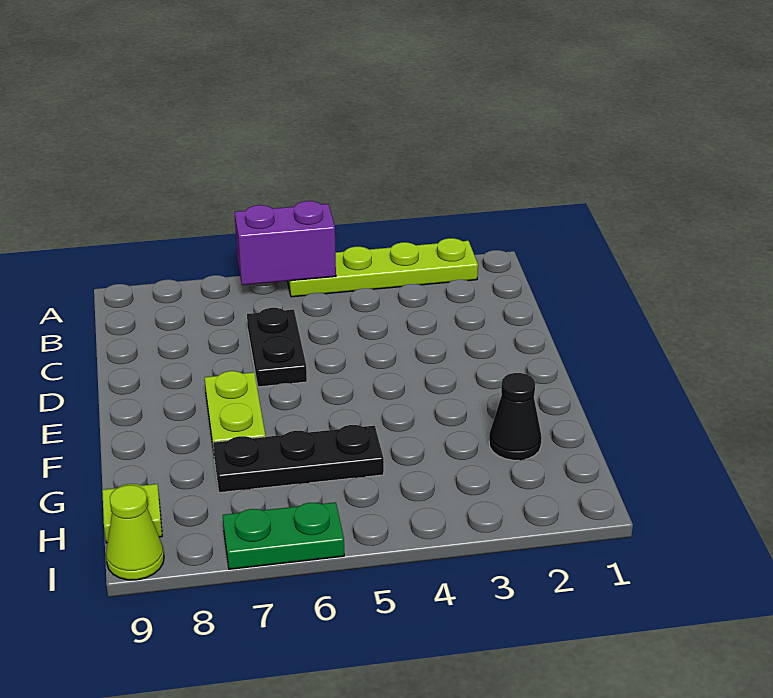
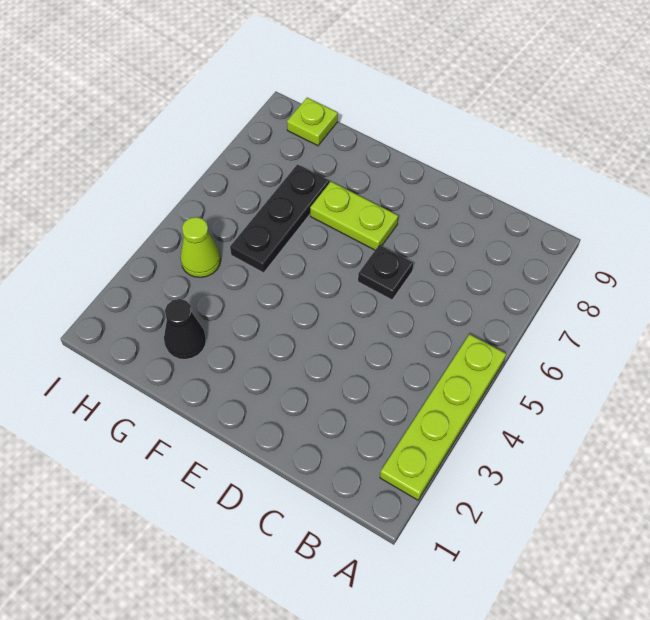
purple brick A5:A6 level 2 -> none
black plate C6:D6 level 1 -> black plate D6 level 1
green plate I6:I7 level 1 -> none
lime cone I9 level 1 -> lime cone H4 level 1

